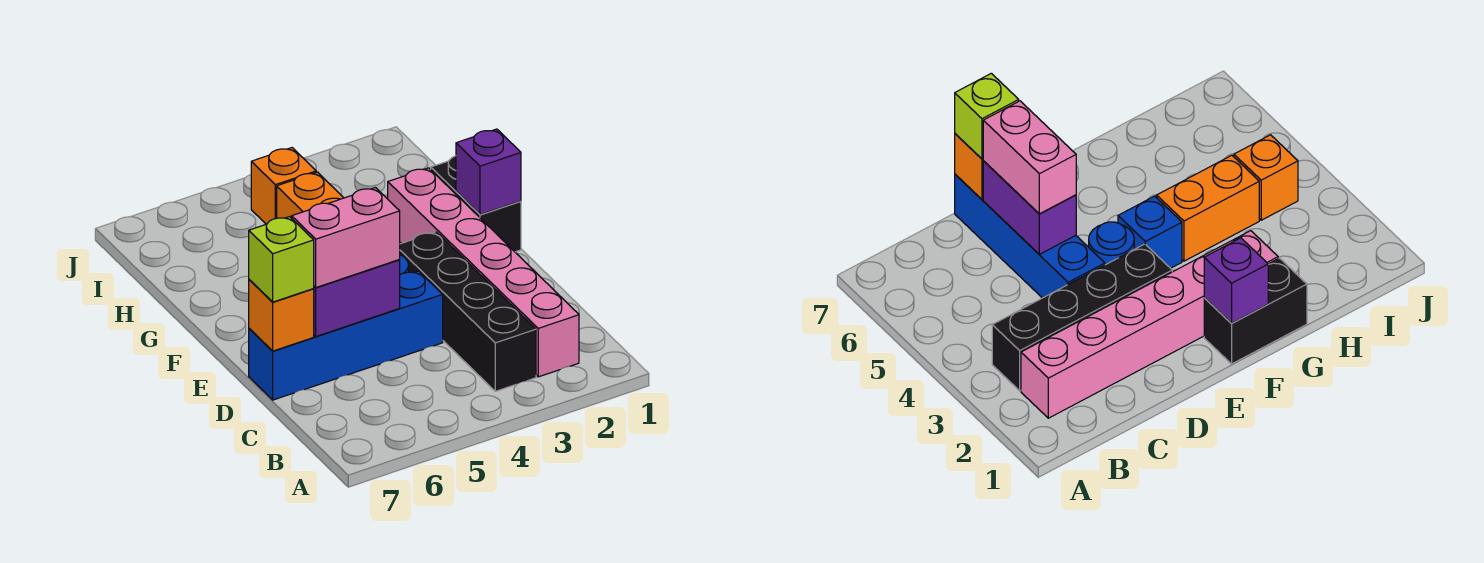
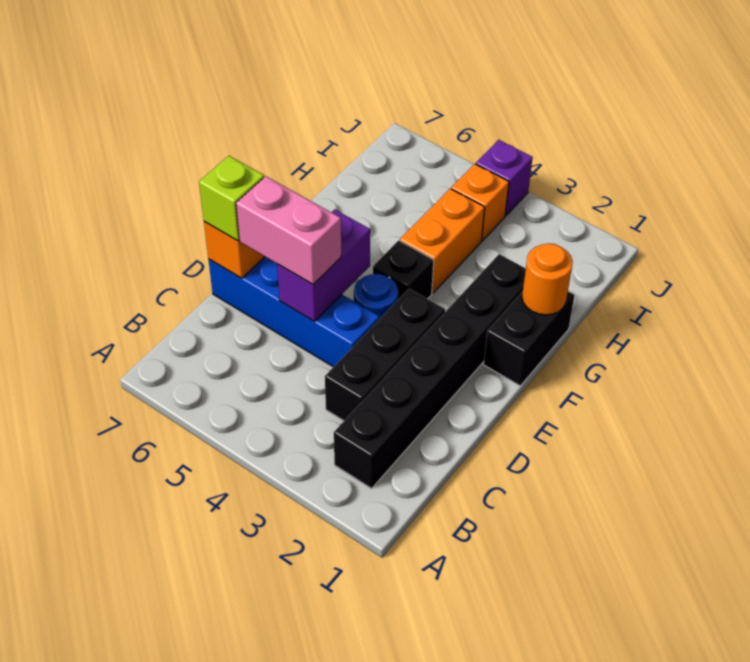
pink brick B2:G2 level 1 -> black brick B2:G2 level 1
black brick B3:E3 level 1 -> black brick C3:E3 level 1
purple brick D5:D6 level 2 -> purple brick D5:E5 level 2
purple brick F1 level 2 -> purple brick J4 level 1
blue brick F4 level 1 -> black brick F4 level 1
none -> orange round brick G1 level 2

